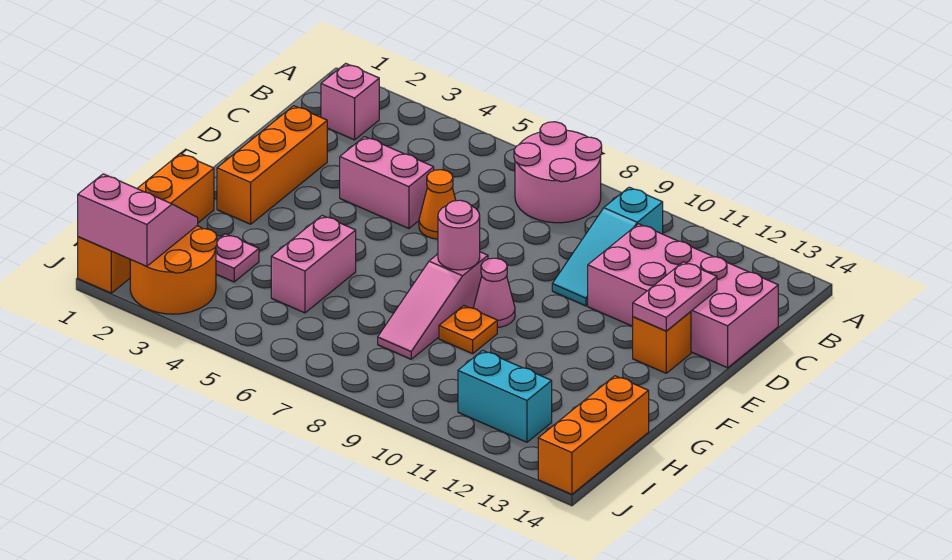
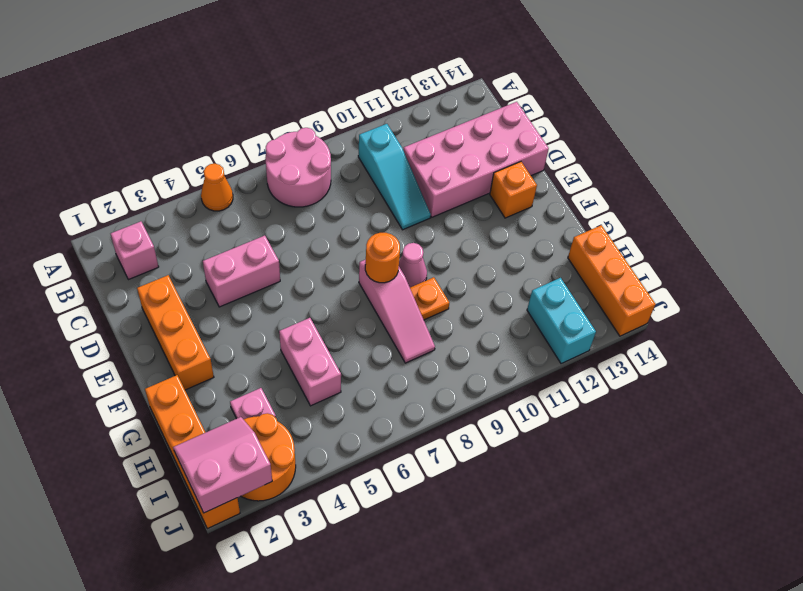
orange cone D6 level 1 -> orange cone A5 level 1
pink plate D13:E13 level 2 -> none
pink round brick F8 level 2 -> orange round brick F8 level 2
cyan brick I11:I12 level 1 -> cyan brick I12:J12 level 1

